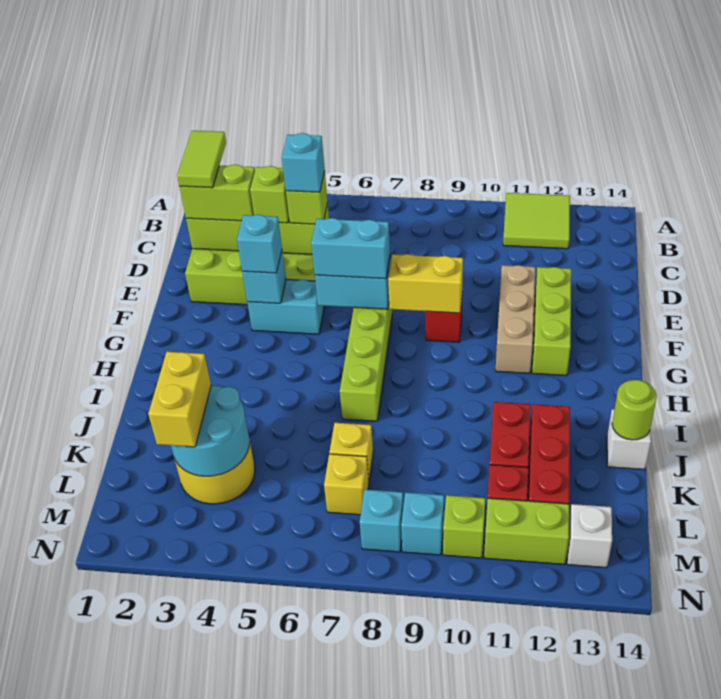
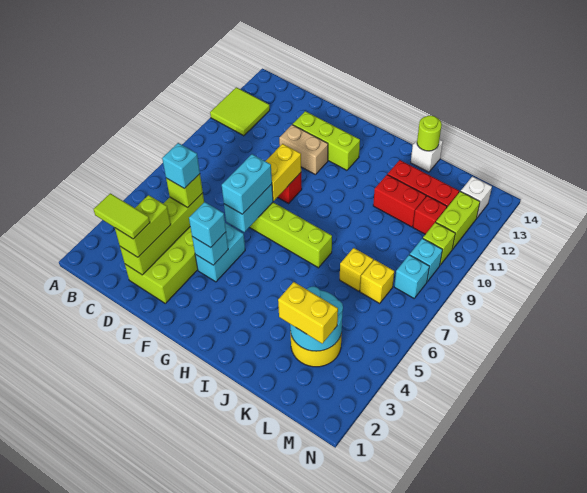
lime brick D4 level 3 -> none
tan brick E11:G11 level 1 -> tan brick E11:F11 level 1

